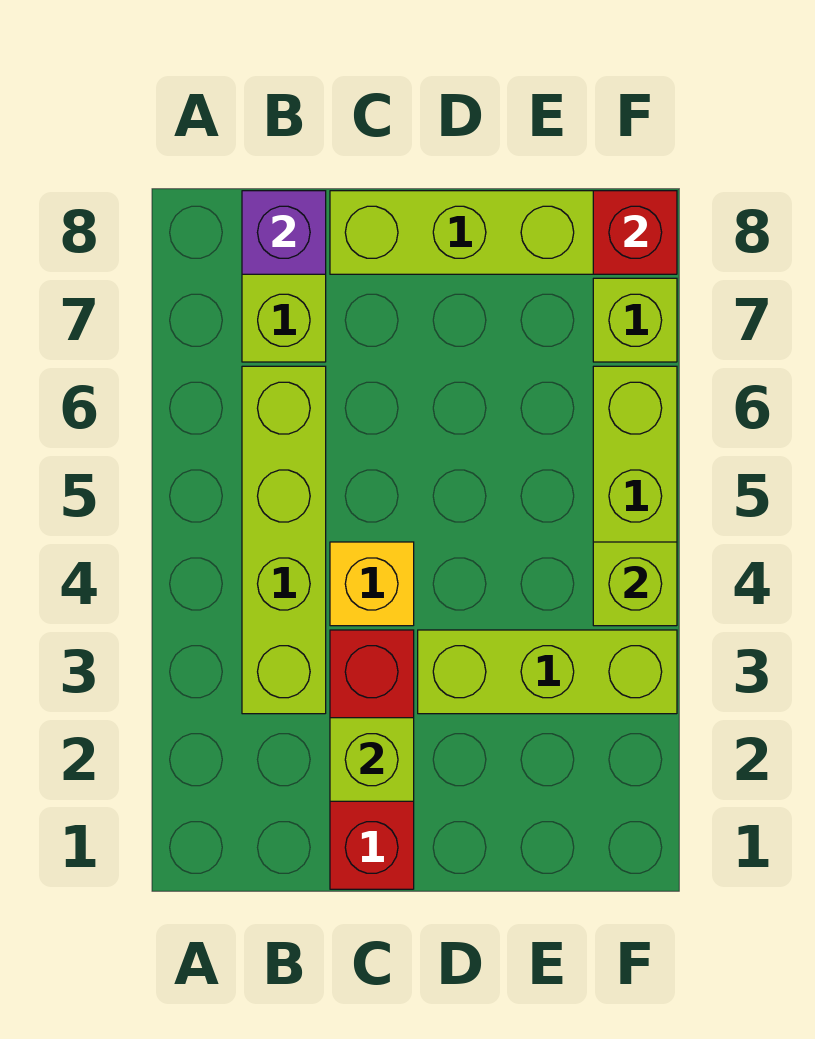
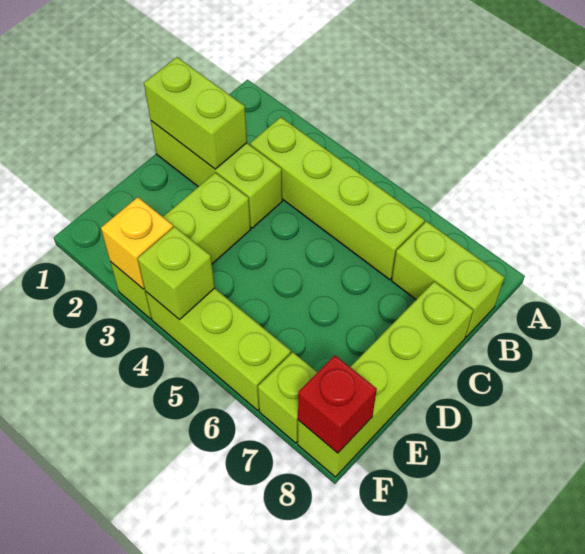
purple brick B8 level 2 -> none
red brick C1:C3 level 1 -> lime brick C1:C3 level 1
lime brick C2 level 2 -> lime brick C1:C2 level 2
yellow brick C4 level 1 -> yellow brick F3 level 2

